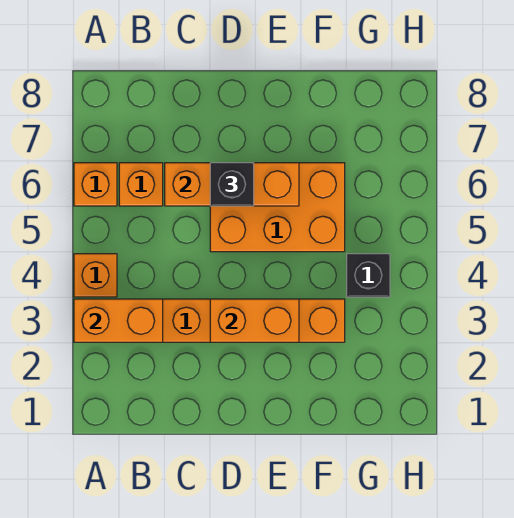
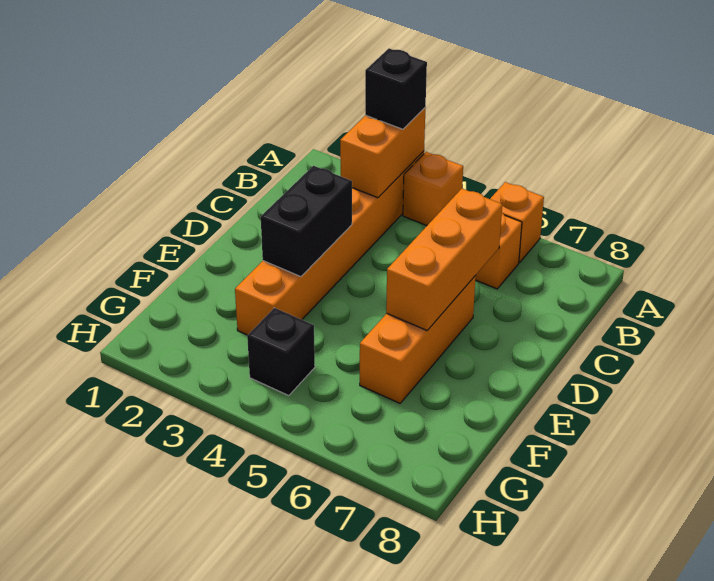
orange brick D3:E3 level 2 -> black brick D3:E3 level 2
orange brick D5:F6 level 1 -> orange brick D6:F6 level 1
black brick D6 level 3 -> black brick A3 level 3

